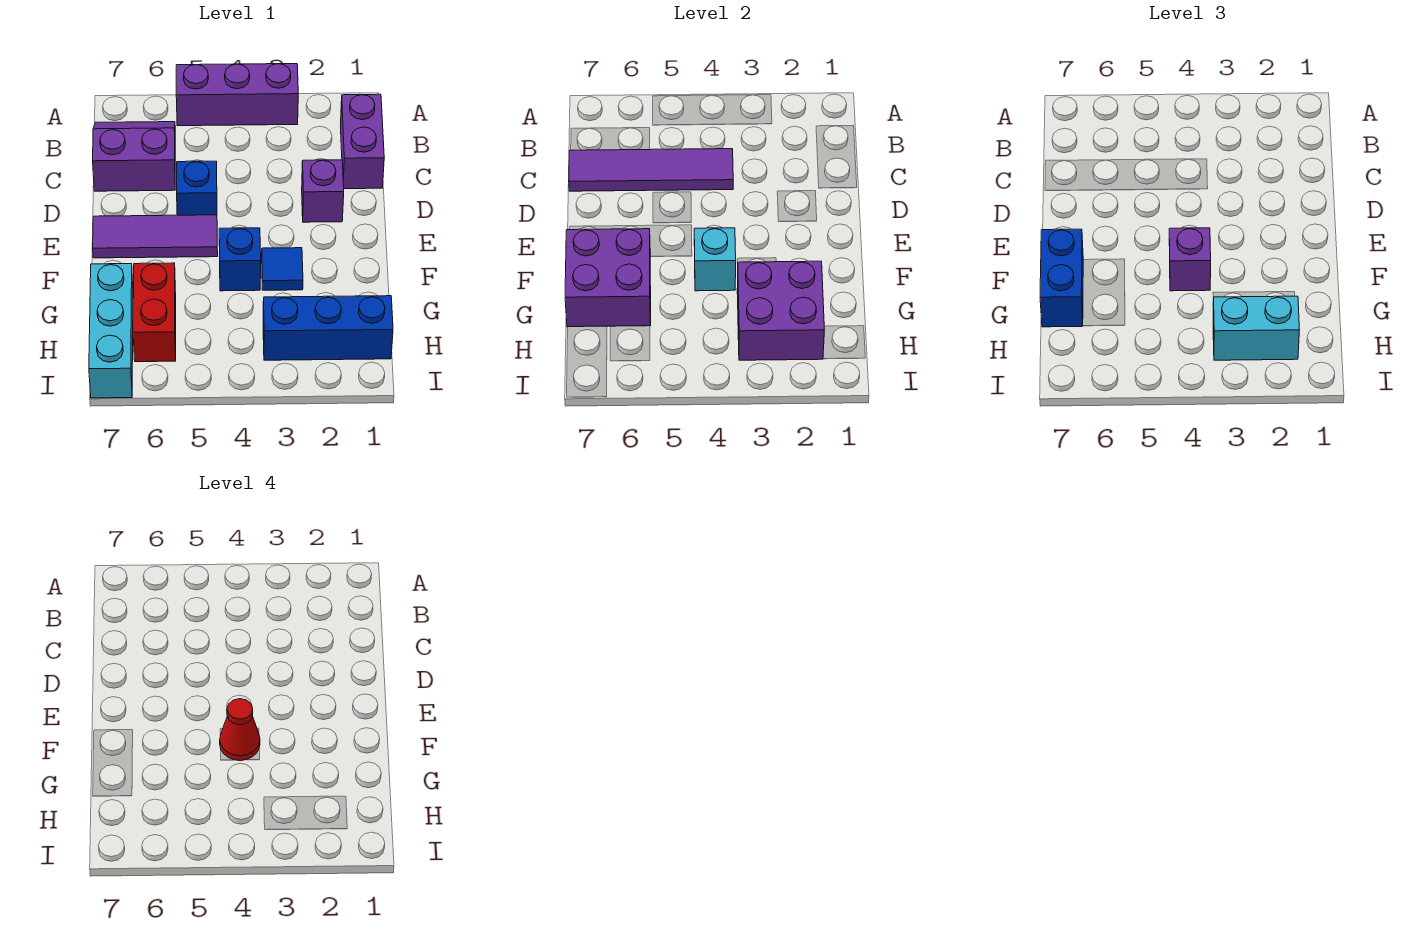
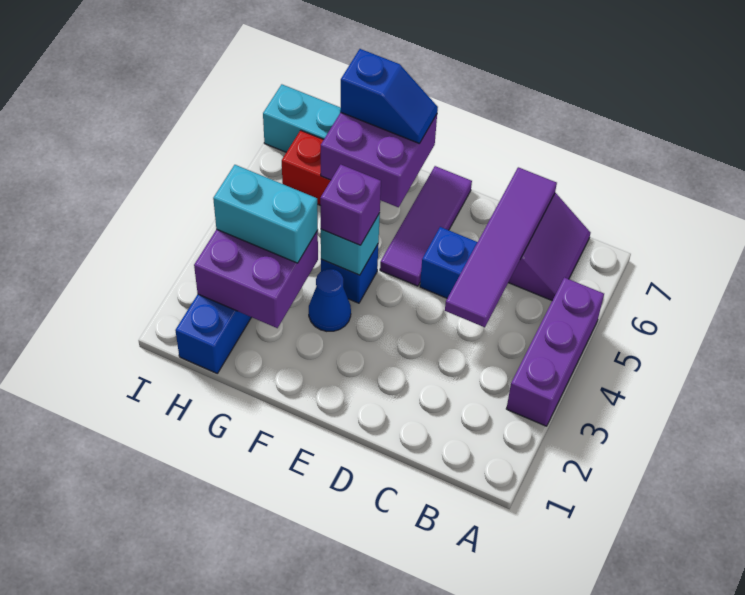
purple brick B1:C1 level 1 -> none
purple brick D2 level 1 -> none
blue tile F3 level 1 -> blue cone F3 level 1
red cone F4 level 4 -> none
blue brick F7:G7 level 3 -> blue slope F7:G7 level 3 top G
cyan brick H2:H3 level 3 -> cyan brick G3:H3 level 3

